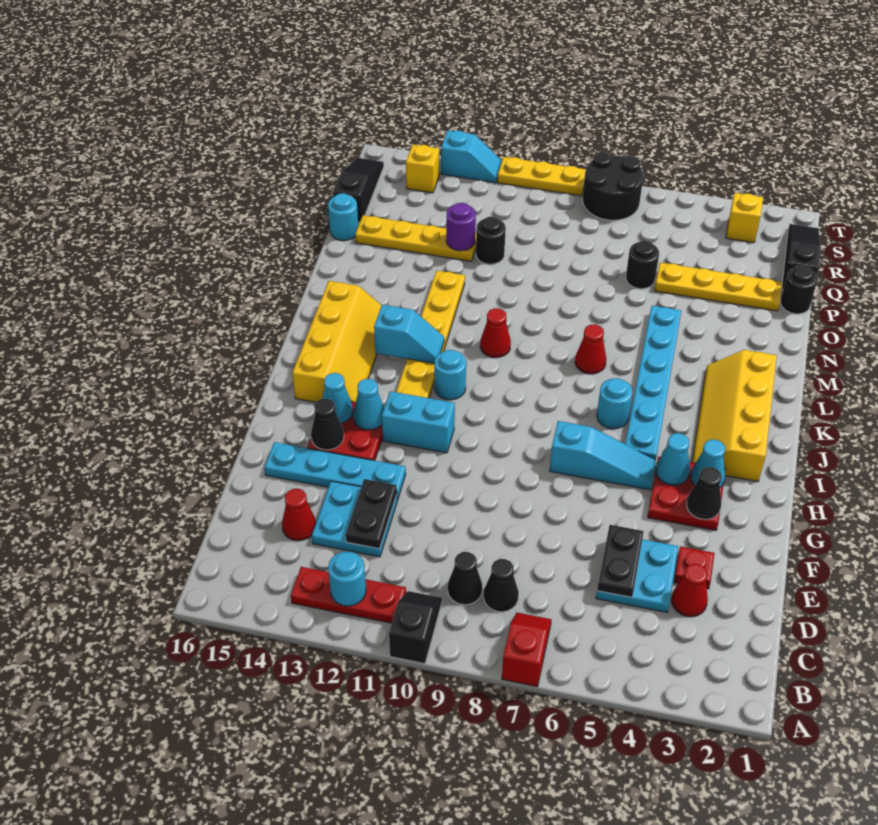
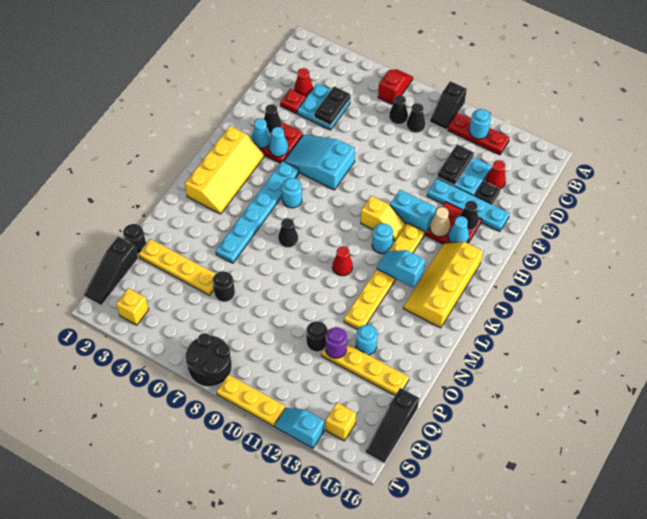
red slope A7:B7 level 1 top A -> red slope A7:B7 level 1 top B
none -> black plate E14 level 1
cyan slope H5:H7 level 1 top 7 -> cyan slope G5:H7 level 1 top 7
cyan cone H13 level 2 -> tan cone H13 level 2
none -> yellow slope I10:I11 level 1 top 10
red cone L7 level 1 -> black cone L7 level 1
cyan round brick P16 level 1 -> cyan round brick O13 level 1

